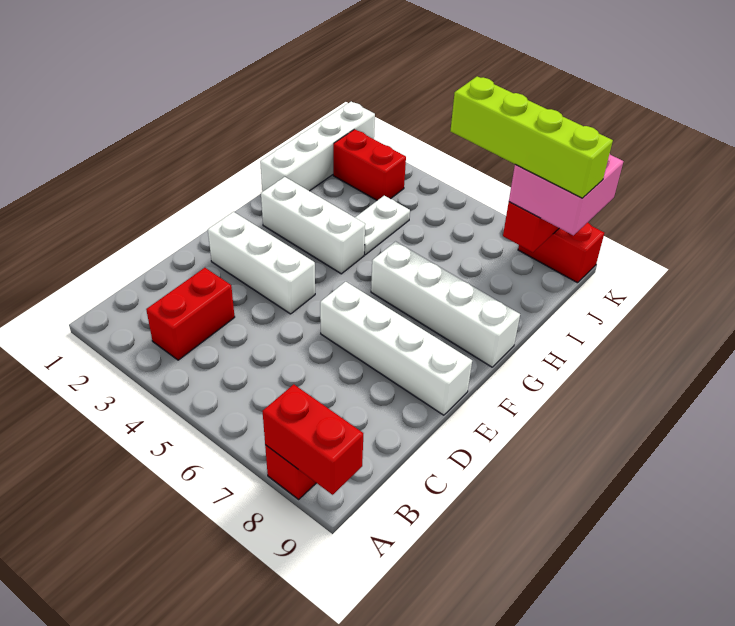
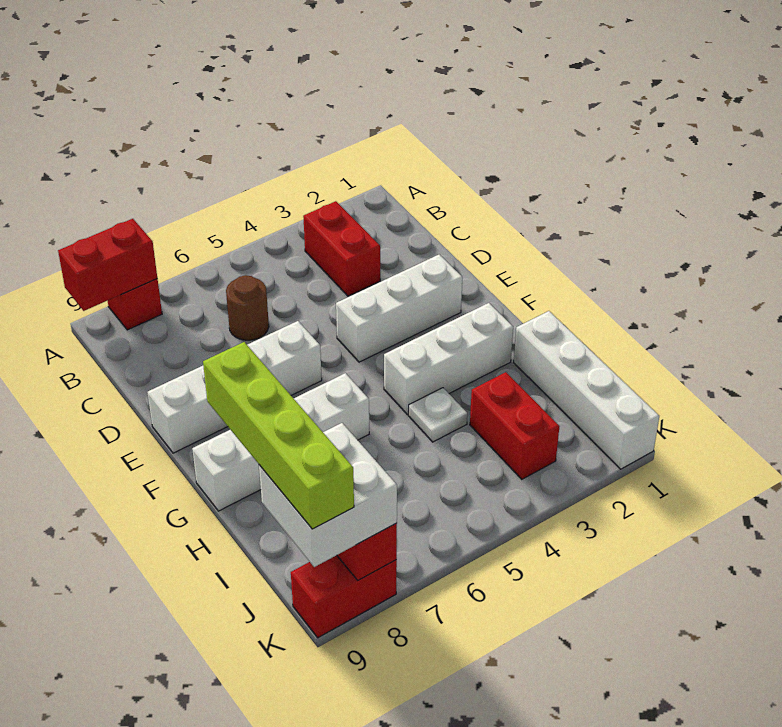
none -> brown round brick C6 level 1
white plate H4:I4 level 1 -> white plate H4 level 1
red brick J2:J3 level 1 -> red brick I3:J3 level 1
lime brick J6:J9 level 4 -> lime brick H9:K9 level 4
pink brick J8:K9 level 3 -> white brick J8:K9 level 3

